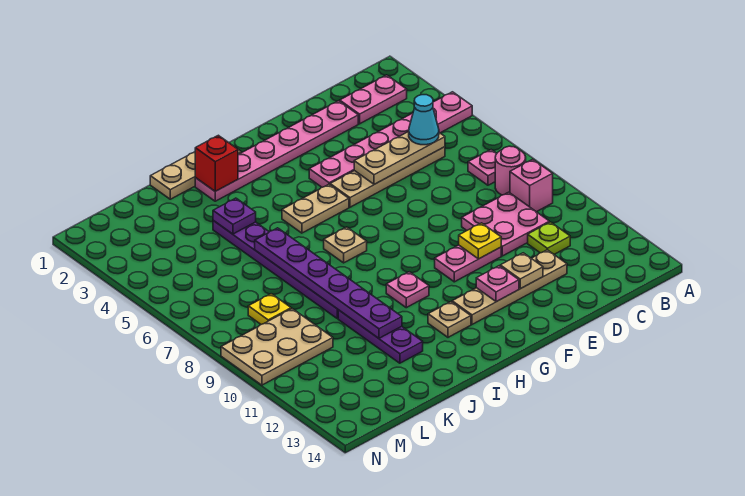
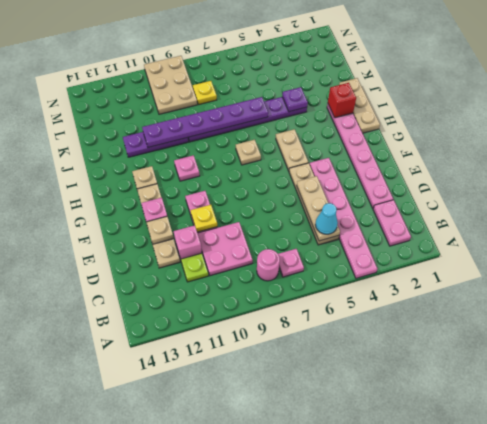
pink brick B9 level 1 -> pink brick D11 level 1

